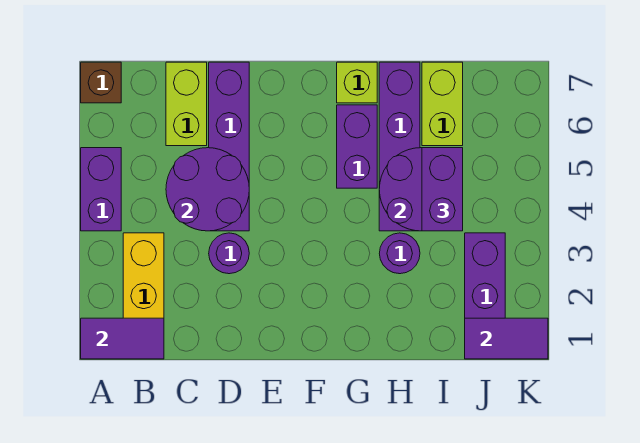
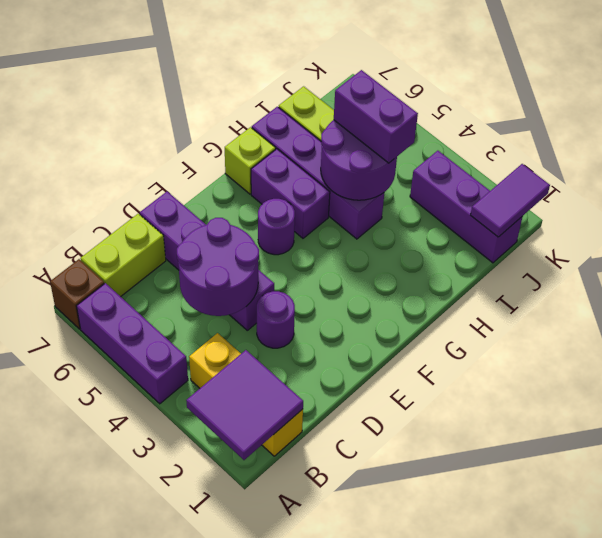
purple tile A1:B1 level 2 -> purple tile A1:B2 level 2
purple brick A4:A5 level 1 -> purple brick A4:A6 level 1
lime brick C6:C7 level 1 -> lime brick B7:C7 level 1
purple round brick H3 level 1 -> purple round brick F5 level 1

